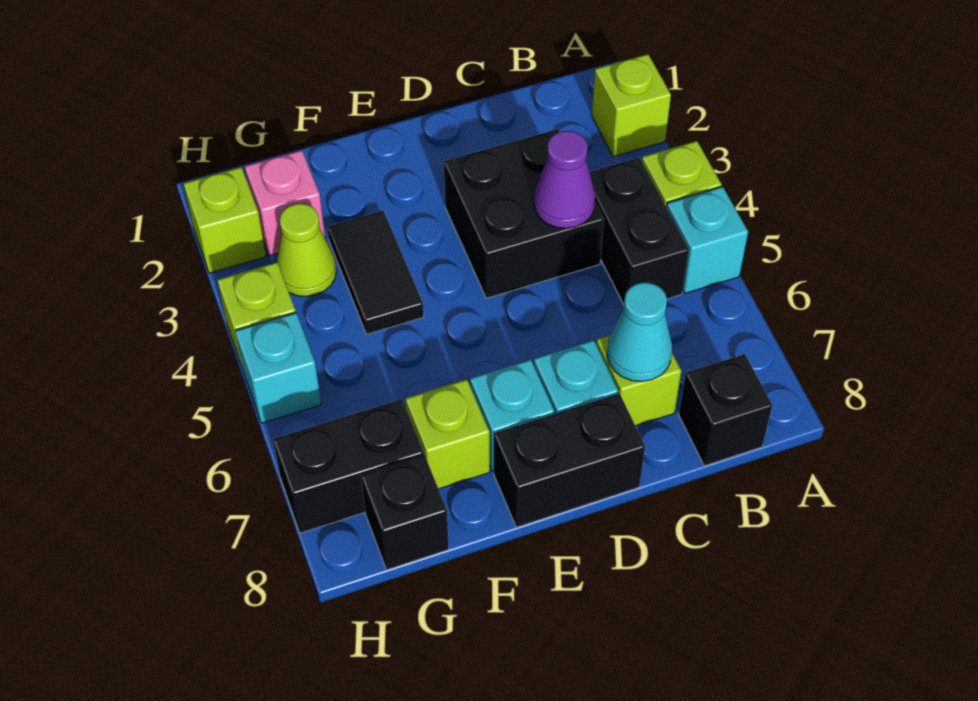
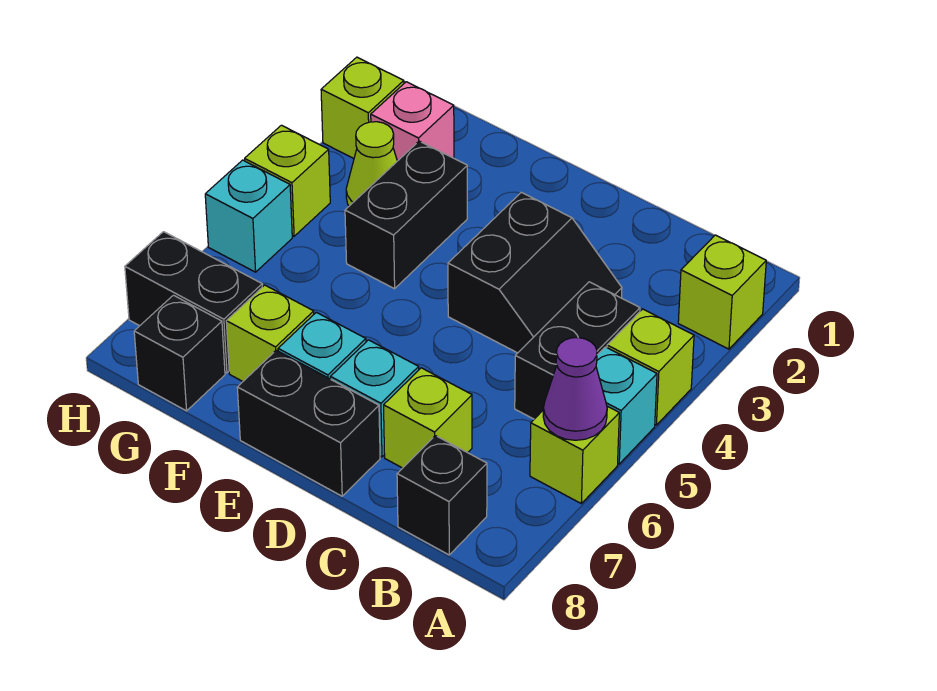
none -> lime brick A6 level 1
black brick C3:D4 level 1 -> black slope C3:D4 level 1 top D
purple cone C4 level 2 -> purple cone A6 level 2
cyan cone C7 level 2 -> none
black tile F3:F4 level 1 -> black brick F3:F4 level 1

